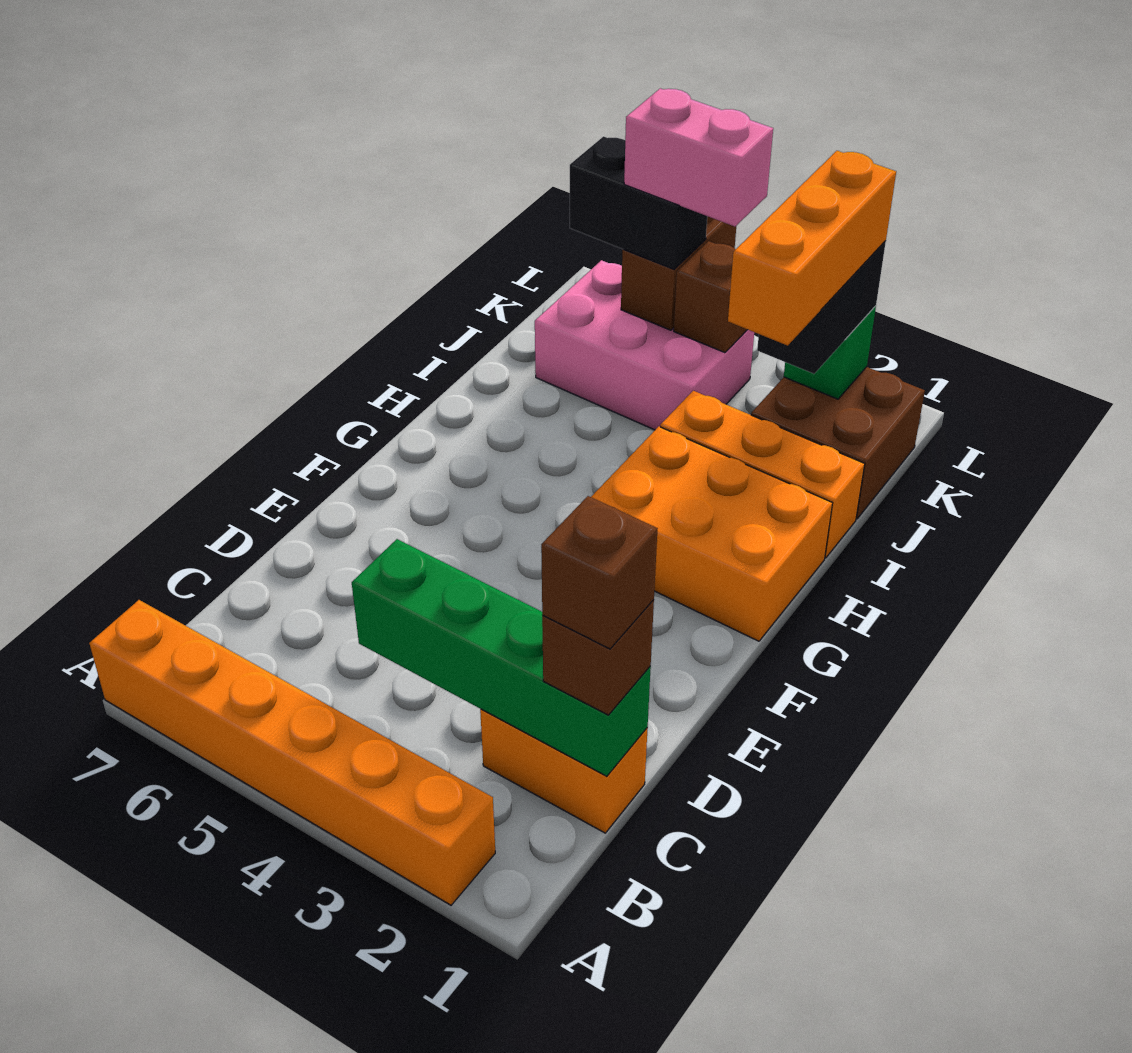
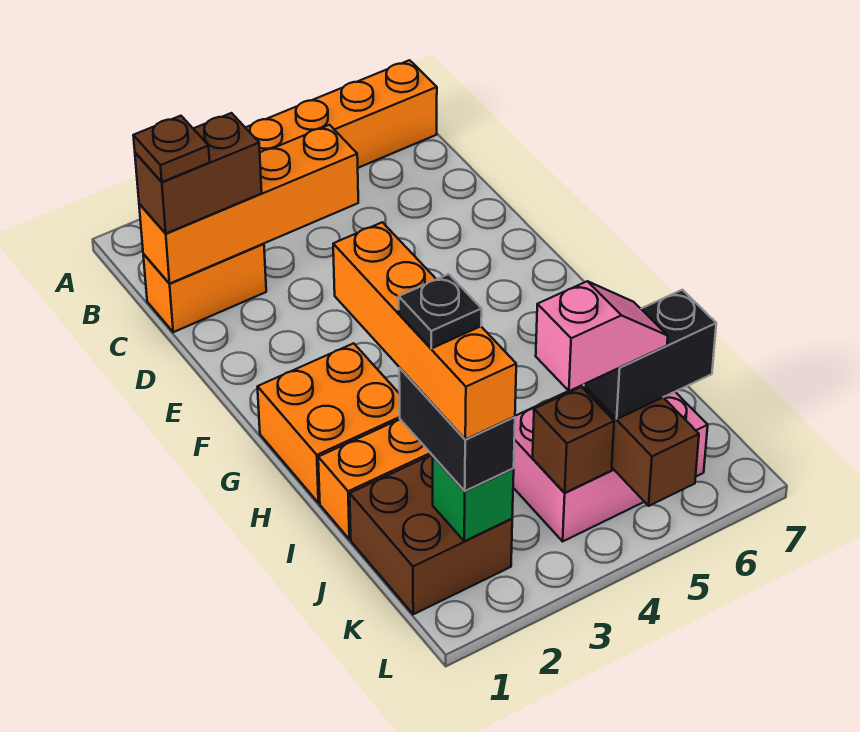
green brick C1:C4 level 2 -> orange brick C1:C4 level 2
brown brick C1 level 3 -> brown brick C1:C2 level 3
brown brick C1 level 4 -> brown plate C1 level 4
orange brick G1:H3 level 1 -> orange brick G1:H2 level 1
orange brick I2:K2 level 4 -> orange brick H2:K2 level 4
none -> black plate J2 level 5
pink brick K4:K5 level 4 -> pink slope K4:K5 level 4 top 4

